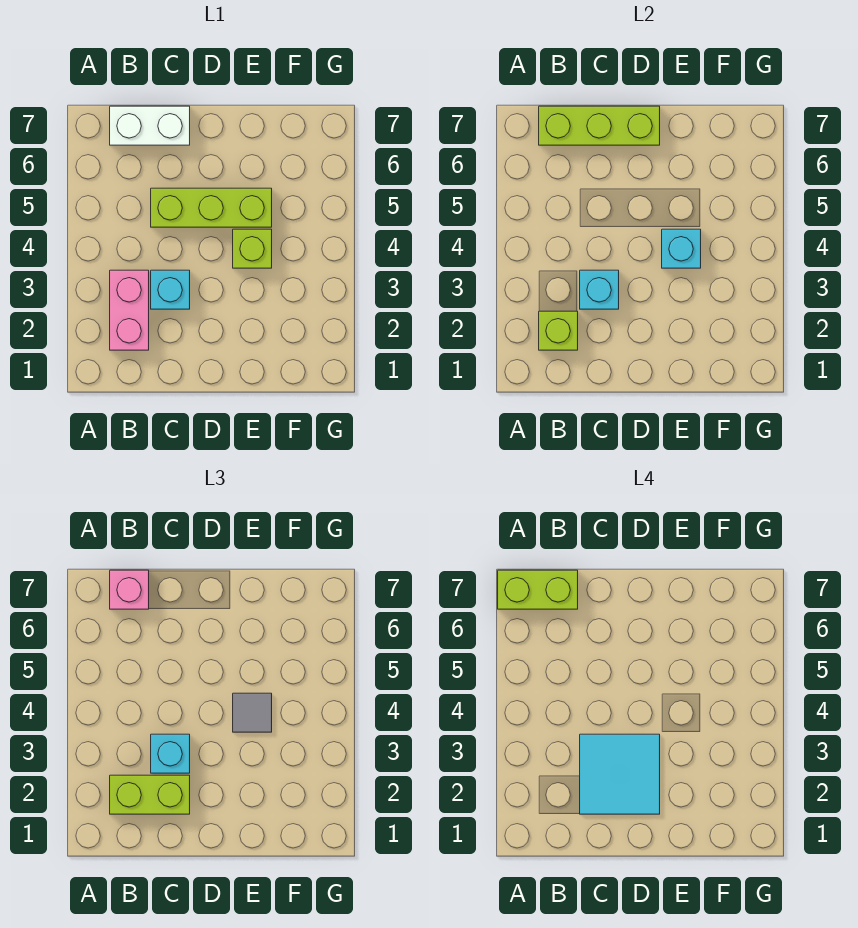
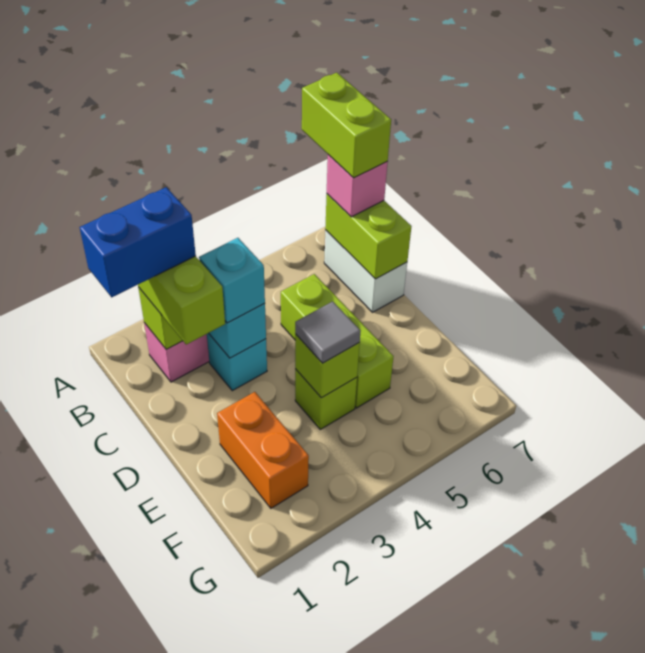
none -> blue brick B1:B2 level 4
lime brick B7:D7 level 2 -> lime brick B7:C7 level 2
cyan tile C2:D3 level 4 -> none
none -> orange brick E2:F2 level 1
cyan brick E4 level 2 -> lime brick E4 level 2

